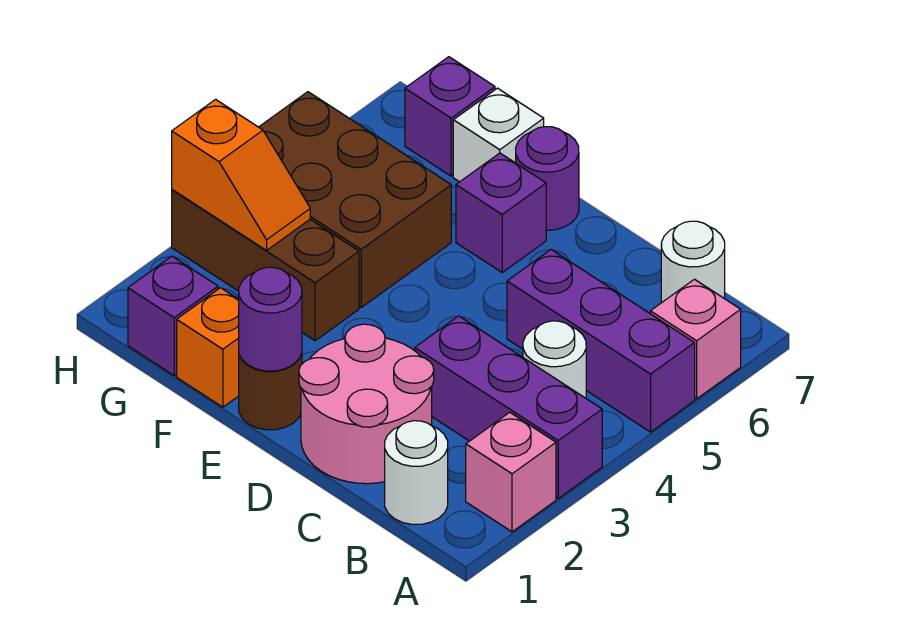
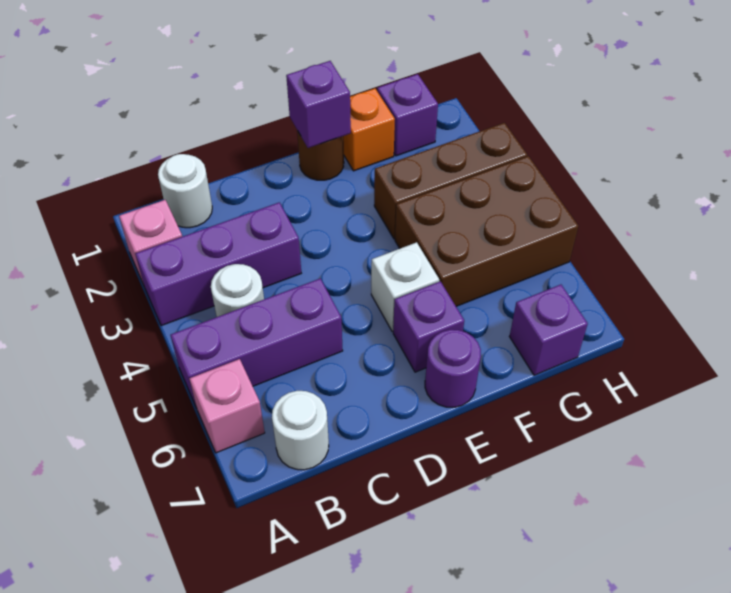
pink round brick C1:D2 level 1 -> none
purple round brick E1 level 2 -> purple brick E1 level 2
white brick F7 level 1 -> white brick E5 level 1
orange slope G3:H3 level 2 top H -> none

